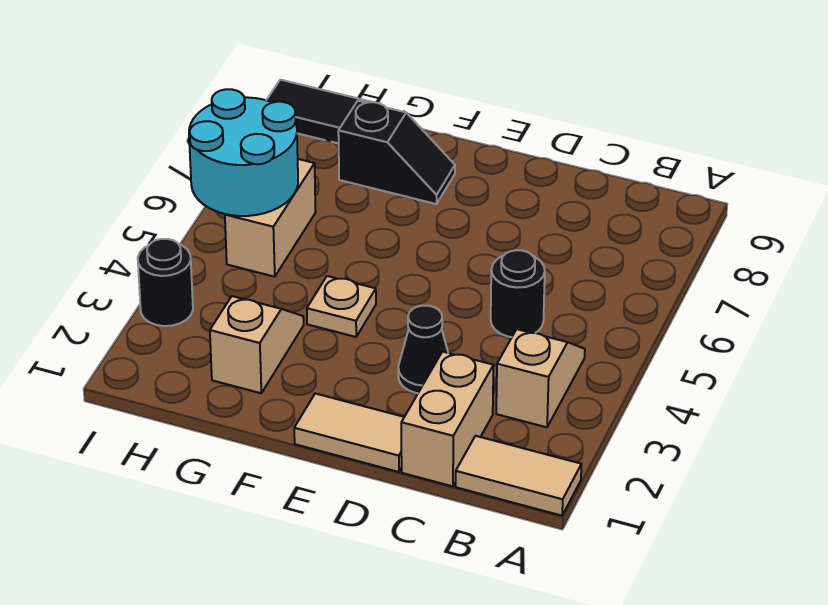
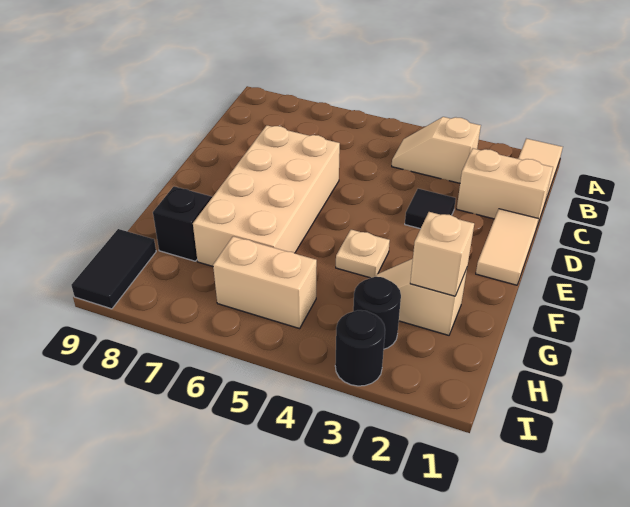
black round brick C5 level 1 -> black round brick H3 level 1
black cone D3 level 1 -> black tile D3 level 1
none -> tan brick D6:G7 level 1
none -> tan brick G2 level 2
cyan round brick H5:I6 level 2 -> none

